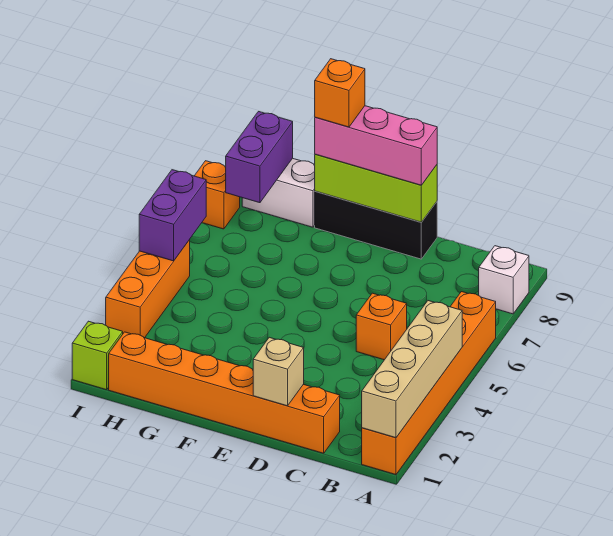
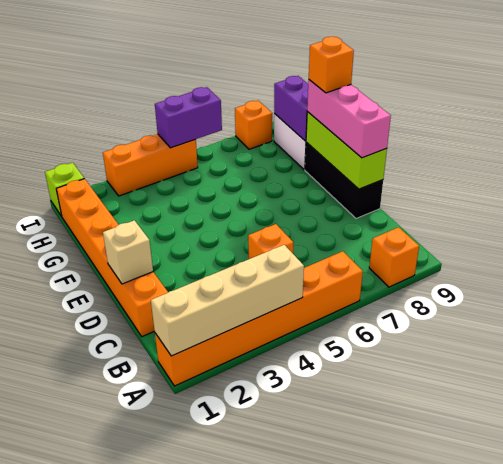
white brick A8 level 1 -> orange brick A8 level 1
purple brick H8:H9 level 2 -> purple brick G9:H9 level 2

